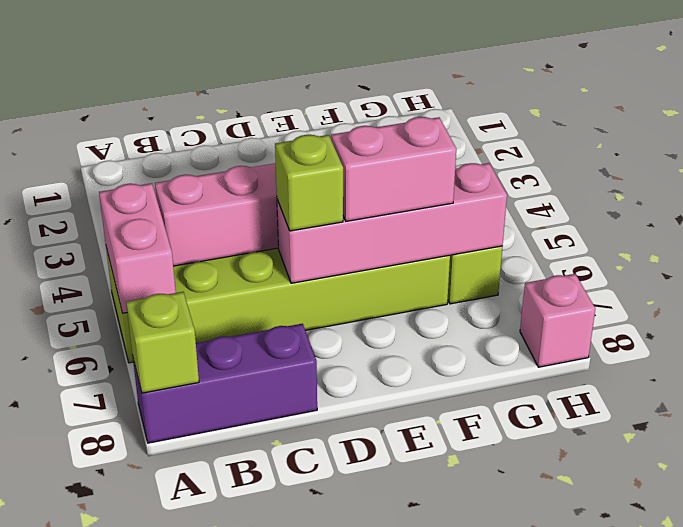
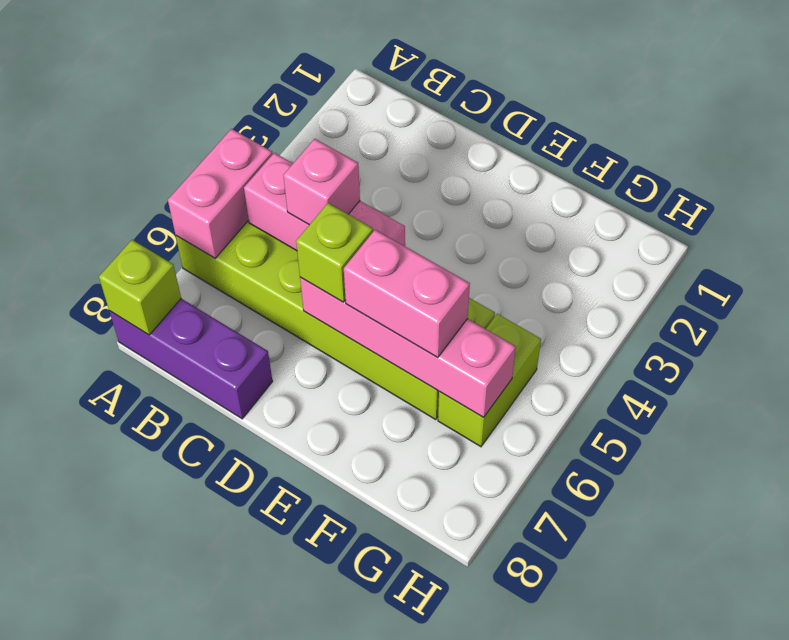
pink brick H8 level 1 -> pink brick C5 level 3

